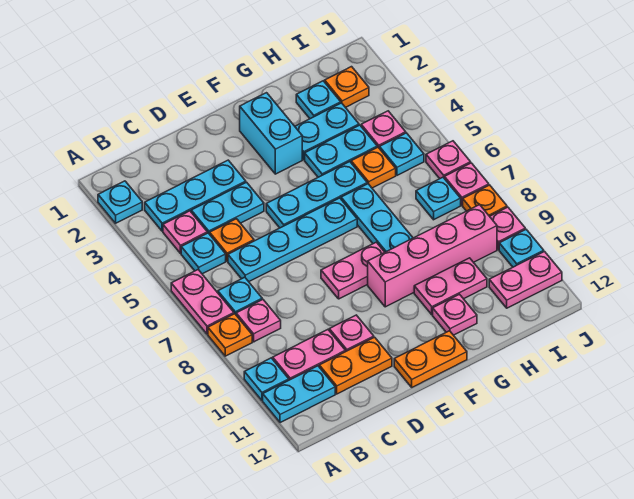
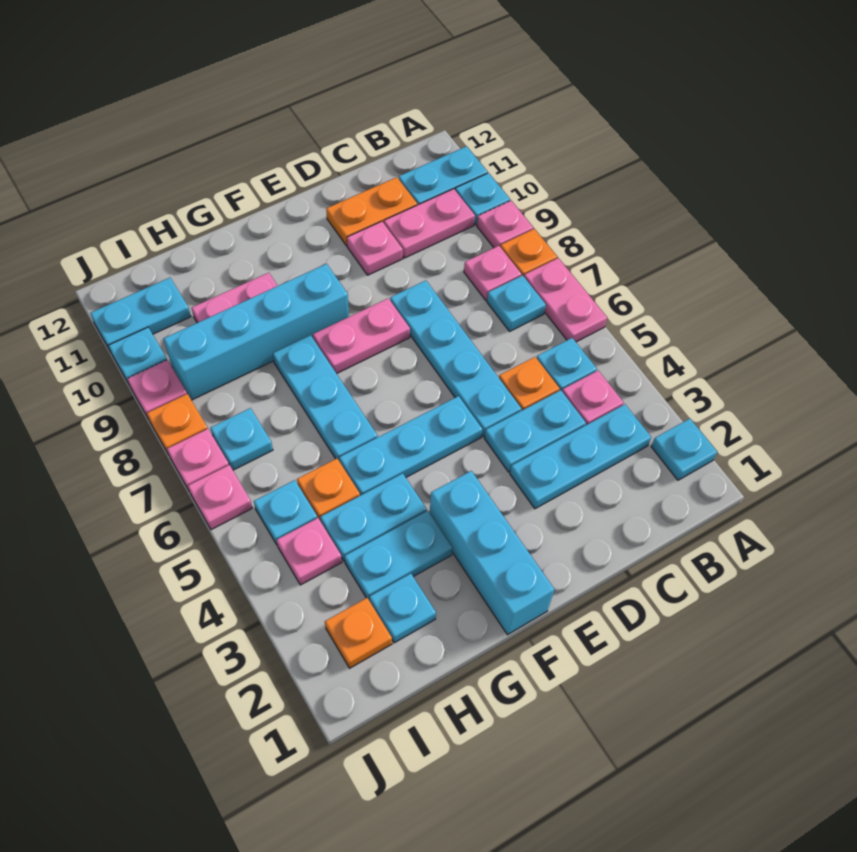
cyan plate C6:F6 level 1 -> cyan plate D5:D8 level 1
orange plate E12:F12 level 1 -> none
cyan brick F2:F3 level 1 -> cyan brick F1:F3 level 1
pink brick F9:I9 level 1 -> cyan brick F9:I9 level 1
pink plate G11 level 1 -> pink plate A9 level 1
pink plate I11:J11 level 1 -> cyan plate I11:J11 level 1

